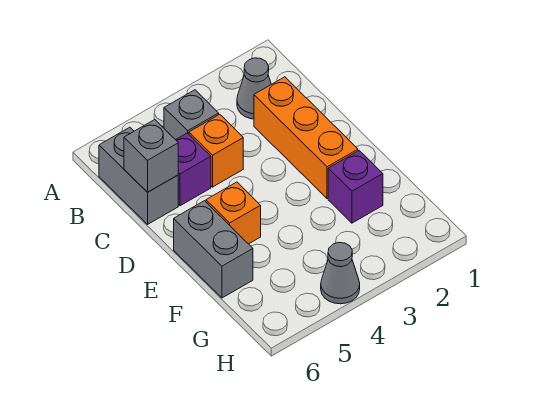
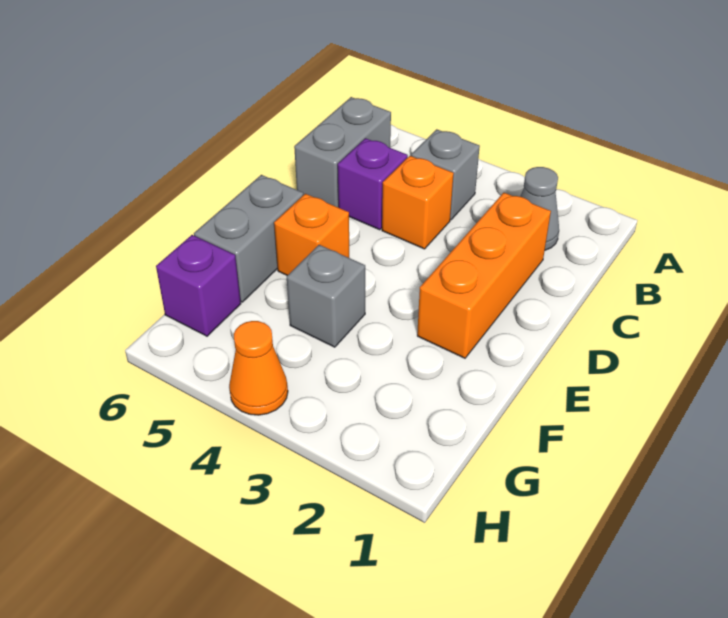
grey brick C6 level 2 -> grey brick F4 level 1
purple brick F2 level 1 -> purple brick G6 level 1
grey cone H4 level 1 -> orange cone H4 level 1

